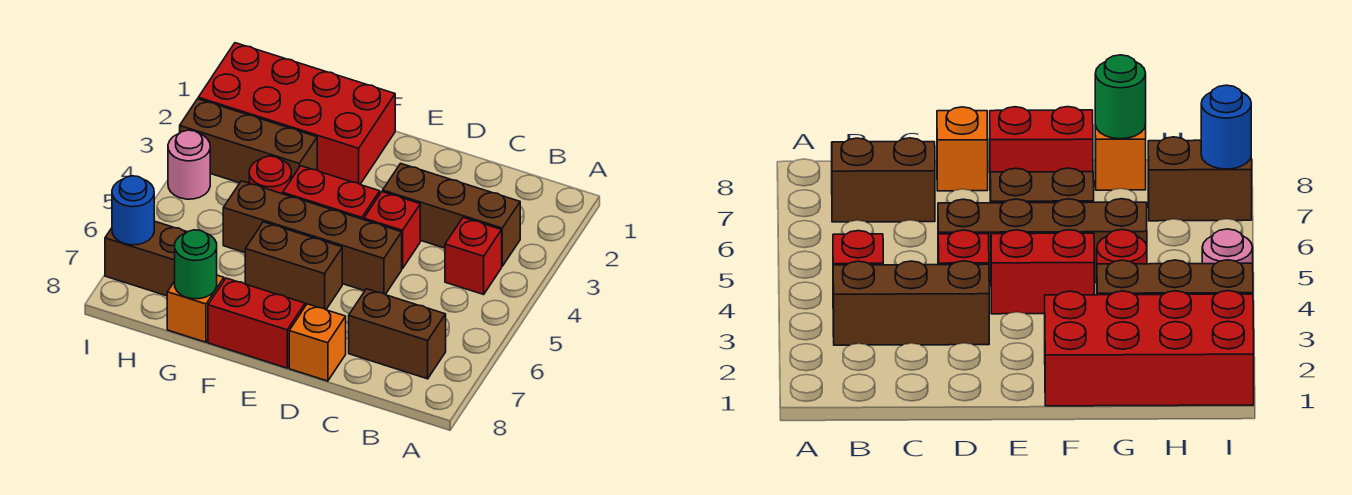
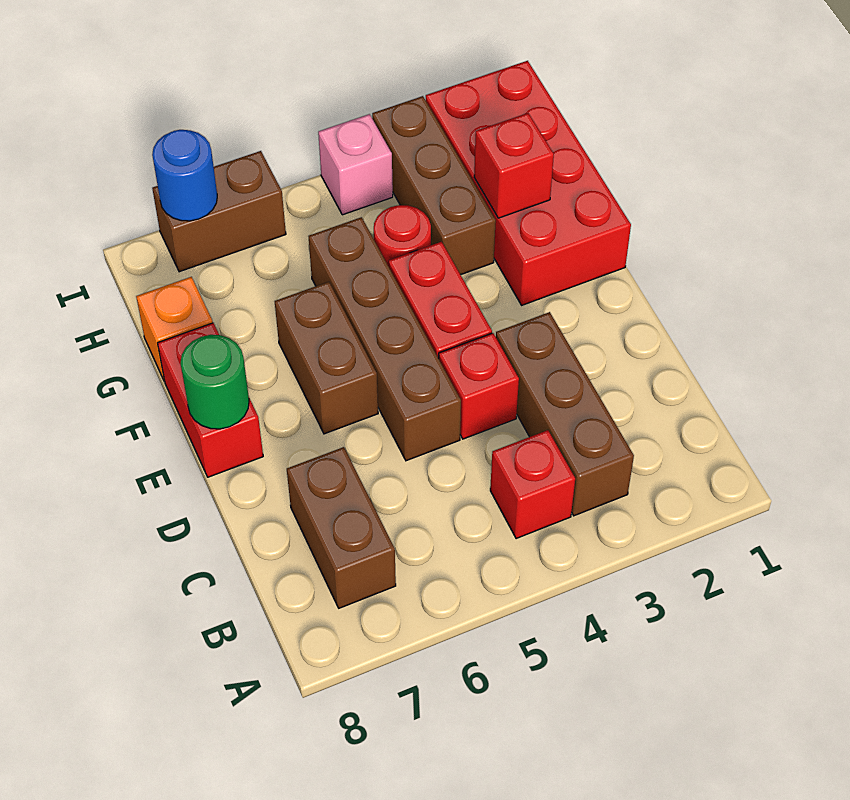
orange brick D8 level 1 -> none
none -> red brick G2 level 2
green round brick G8 level 2 -> green round brick E8 level 2
brown brick H7:I7 level 1 -> brown brick I6:I7 level 1
pink round brick I4 level 1 -> pink brick I4 level 1

